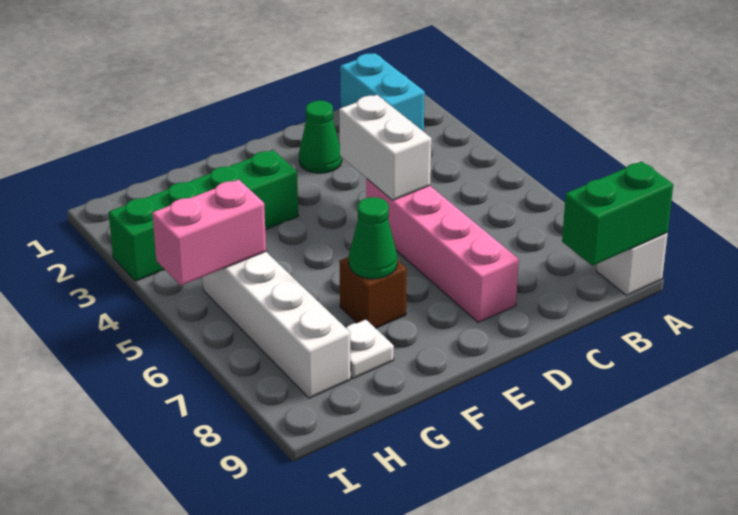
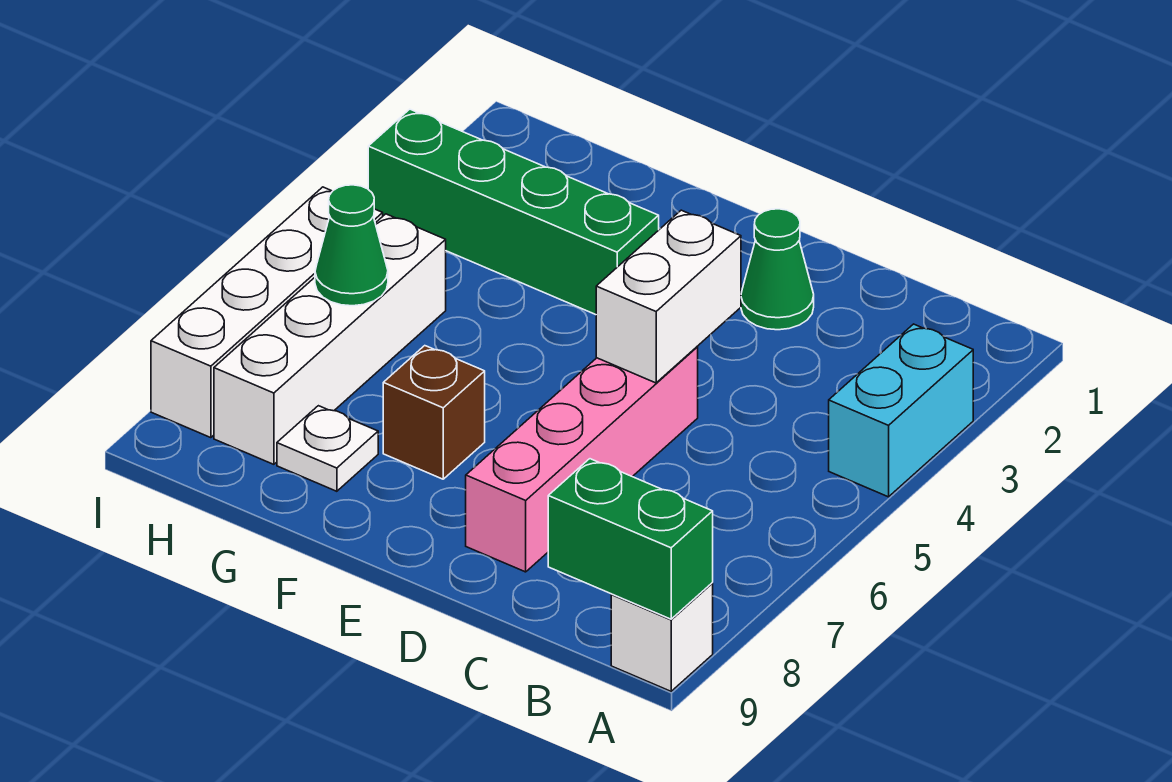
cyan brick B1:B2 level 1 -> cyan brick A3:A4 level 1
green cone F7 level 2 -> green cone H6 level 2
pink brick H5:I5 level 2 -> none
none -> white brick I5:I8 level 1

